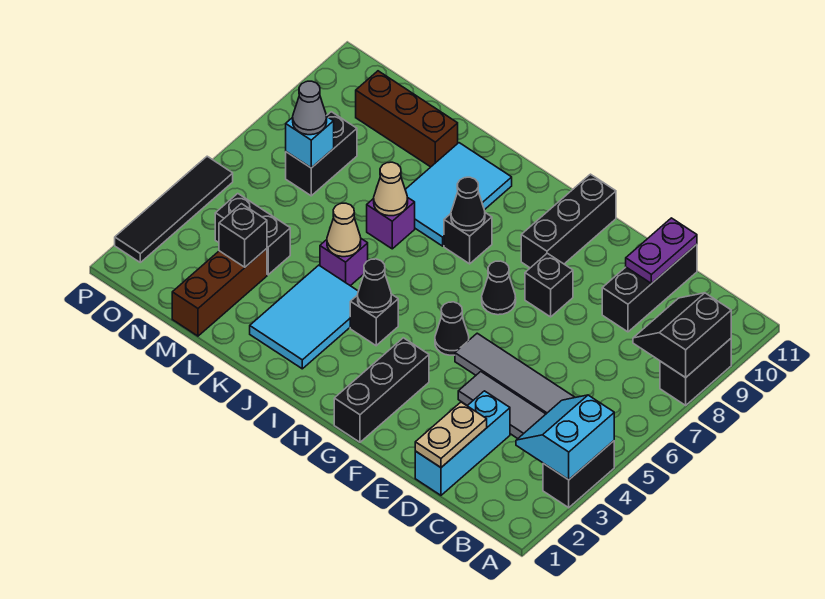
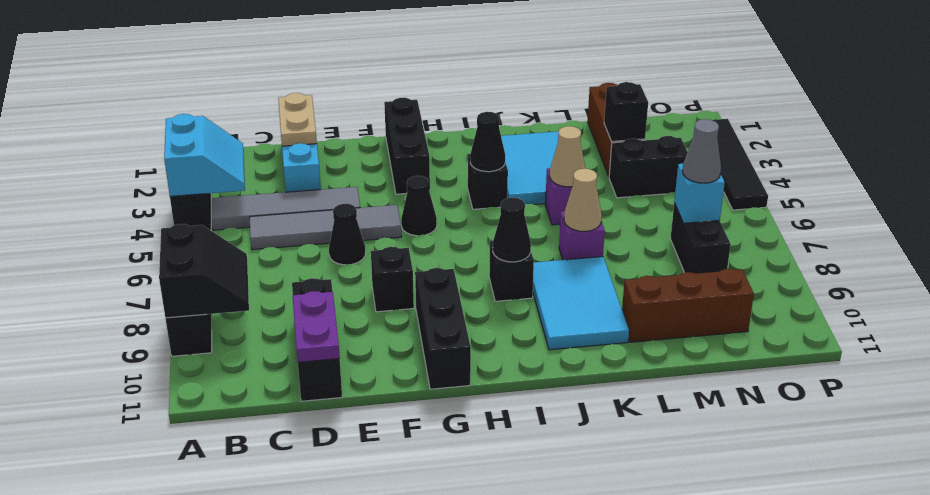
black cone G7 level 1 -> black cone E6 level 1

